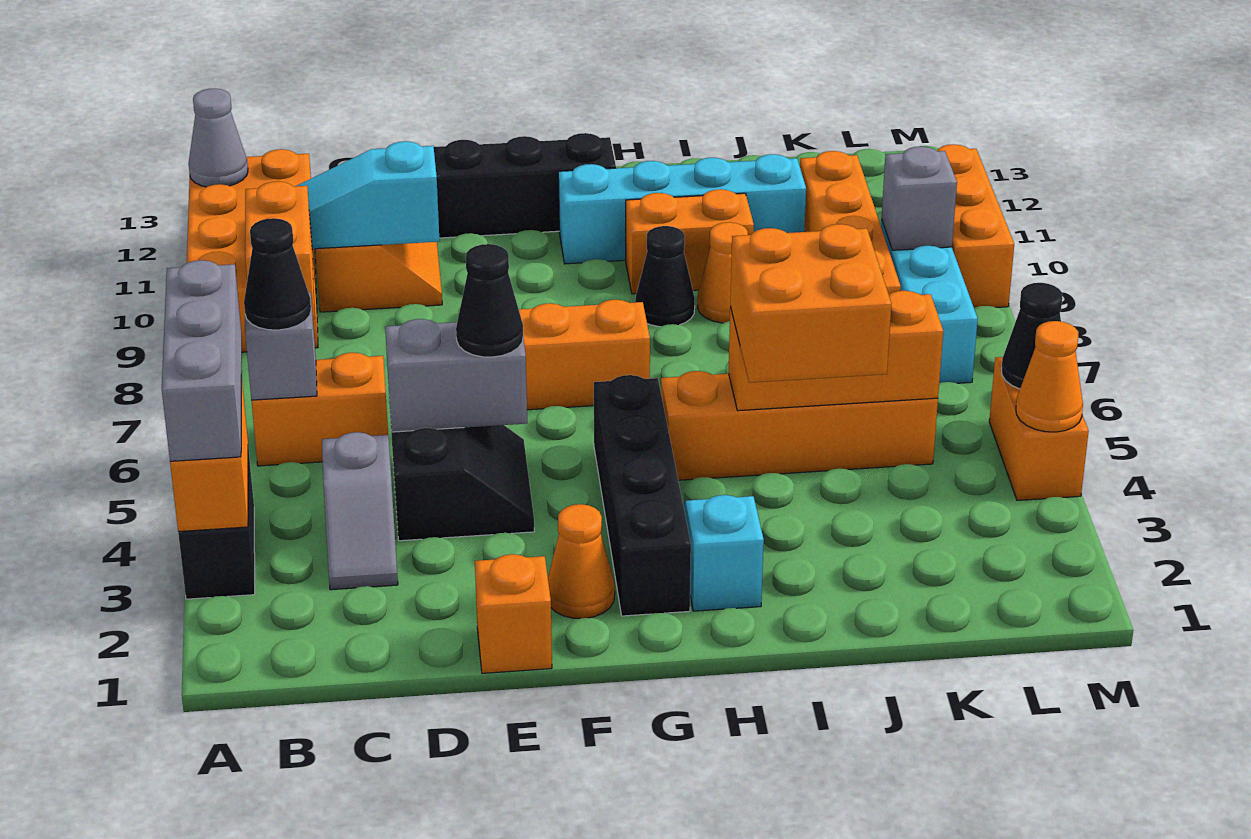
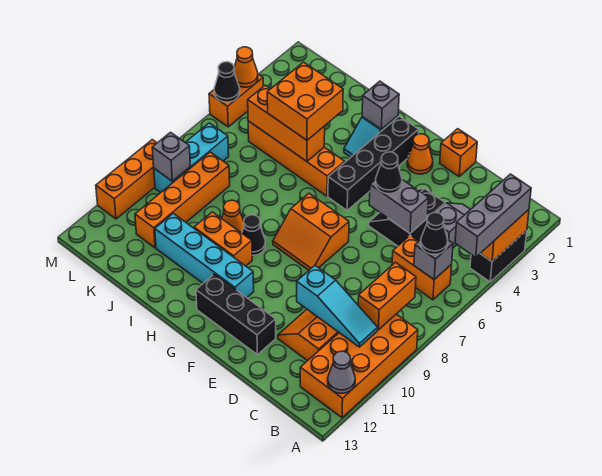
none -> grey brick H2 level 2

